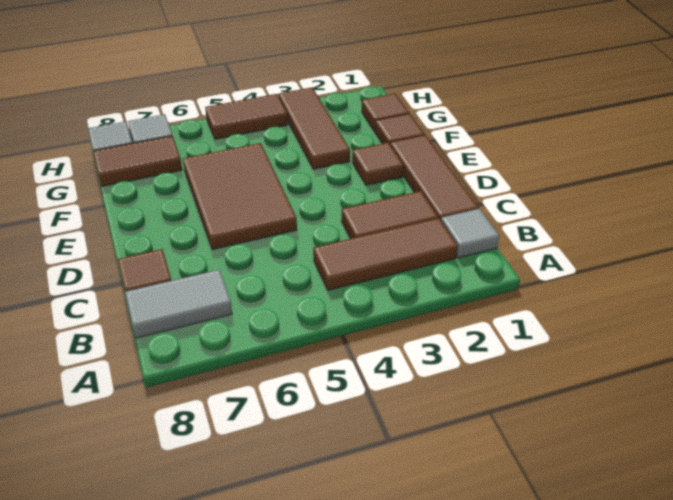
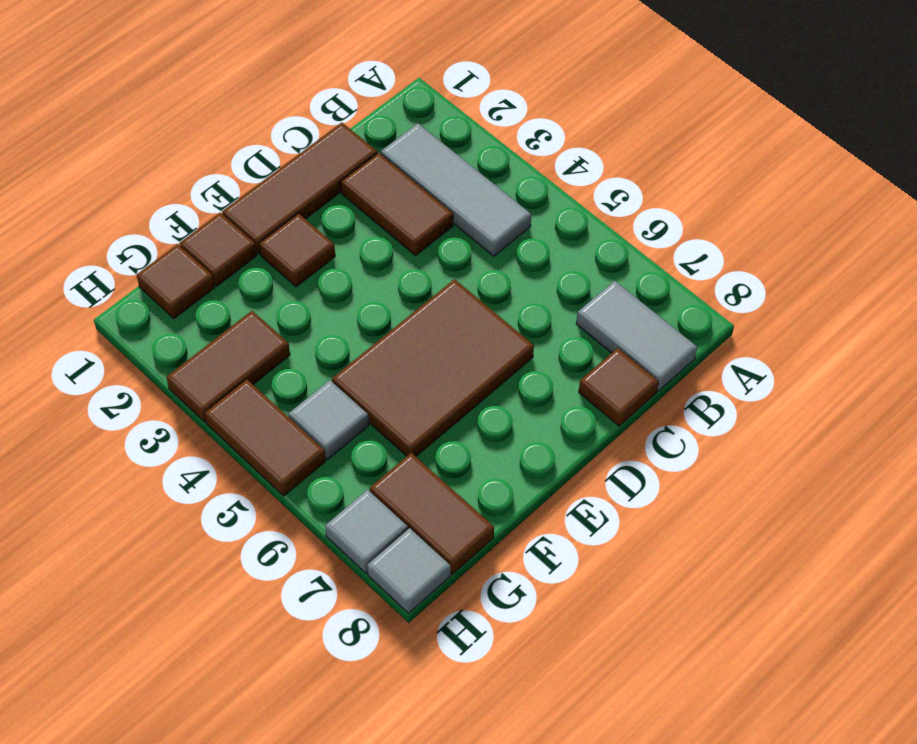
grey tile B1 level 1 -> grey tile G5 level 1
brown tile B2:B4 level 1 -> grey tile B2:B4 level 1
brown tile F3:H3 level 1 -> brown tile G3:H3 level 1

